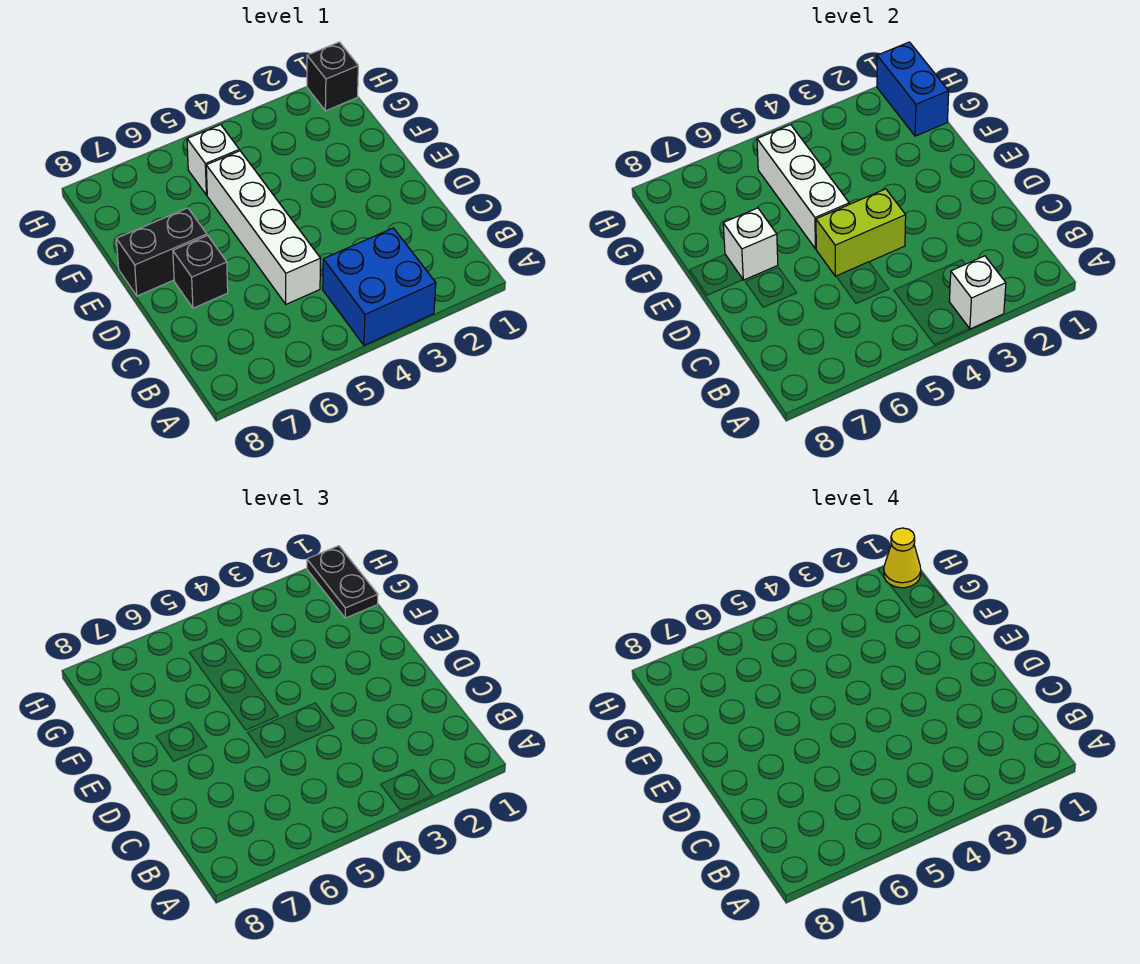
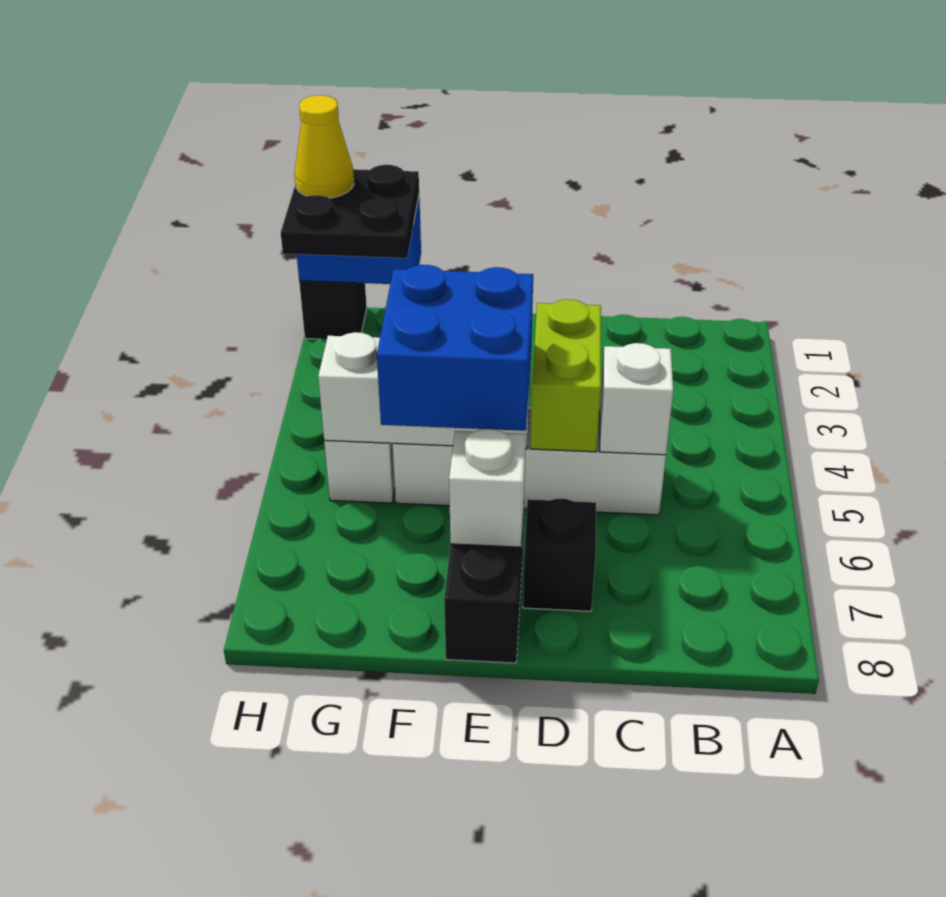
blue brick A3:B4 level 1 -> blue brick E5:F6 level 3
white brick A3 level 2 -> white brick C5 level 2
black plate G1:H1 level 3 -> black plate G1:H2 level 3

